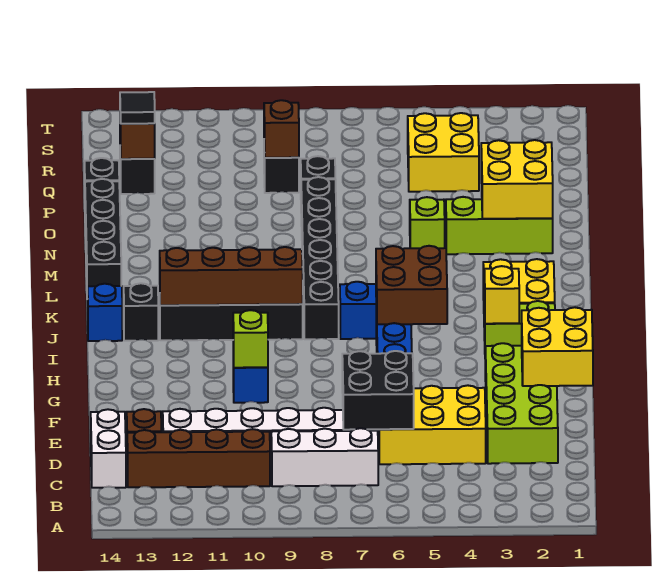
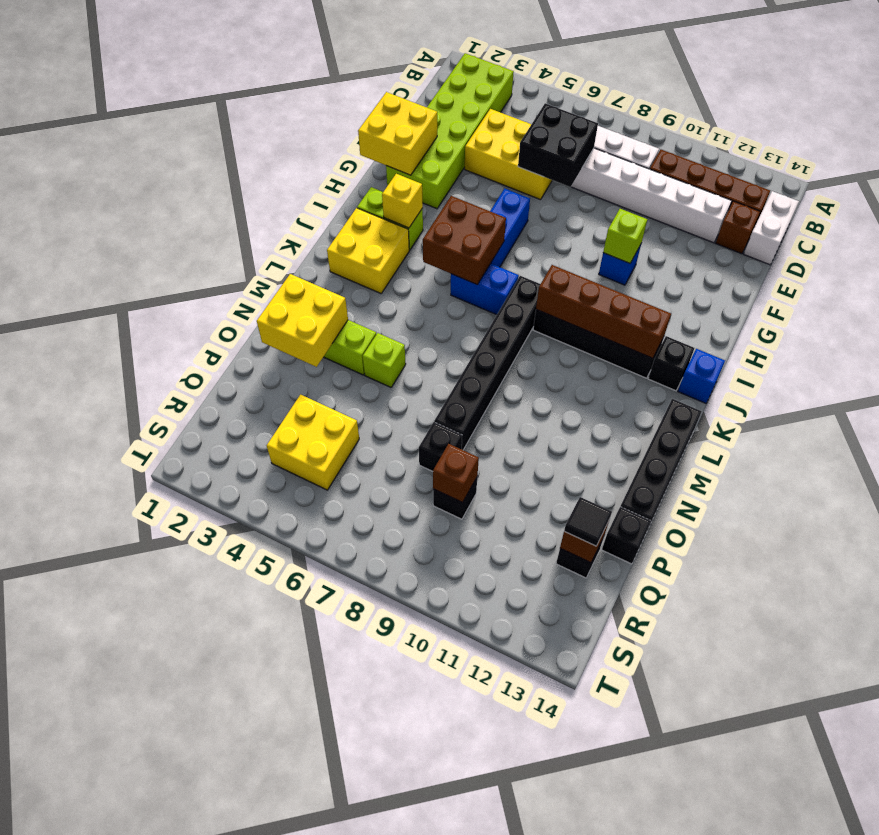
lime brick D2:G3 level 1 -> lime brick B2:G3 level 1

